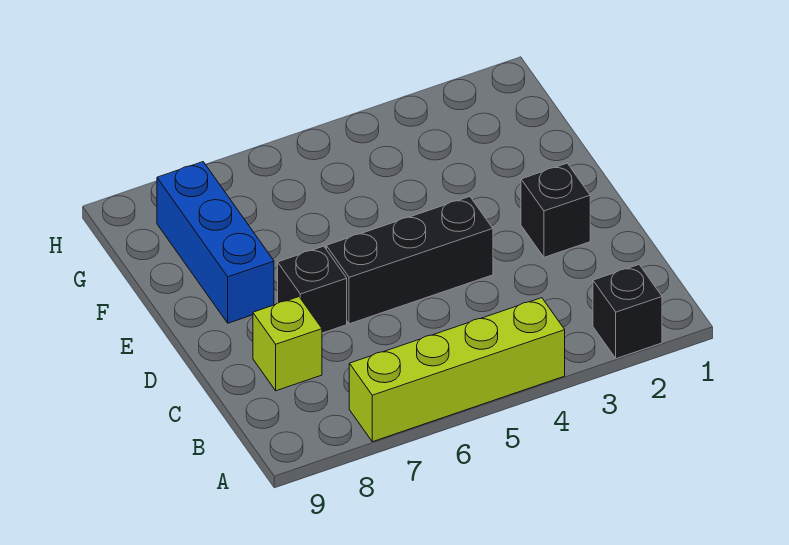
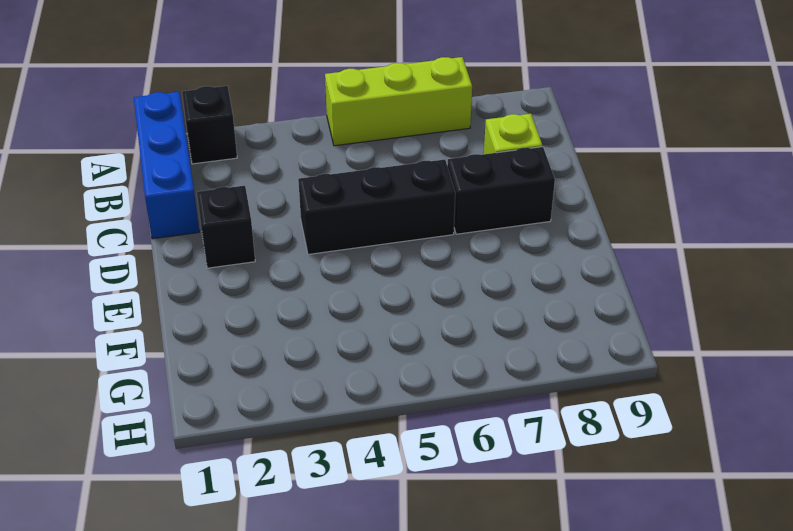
lime brick A4:A7 level 1 -> lime brick A5:A7 level 1
black brick D7 level 1 -> black brick D7:D8 level 1
blue brick E8:G8 level 1 -> blue brick A1:C1 level 1

